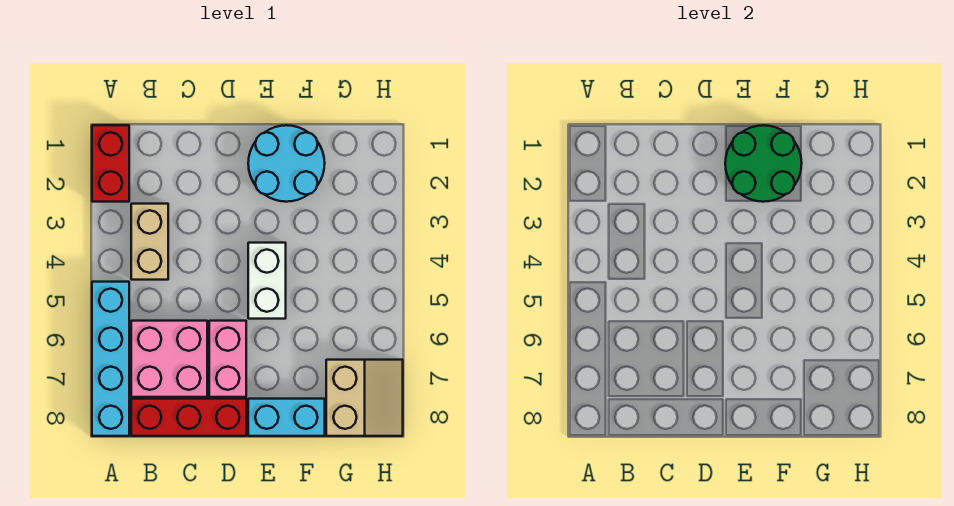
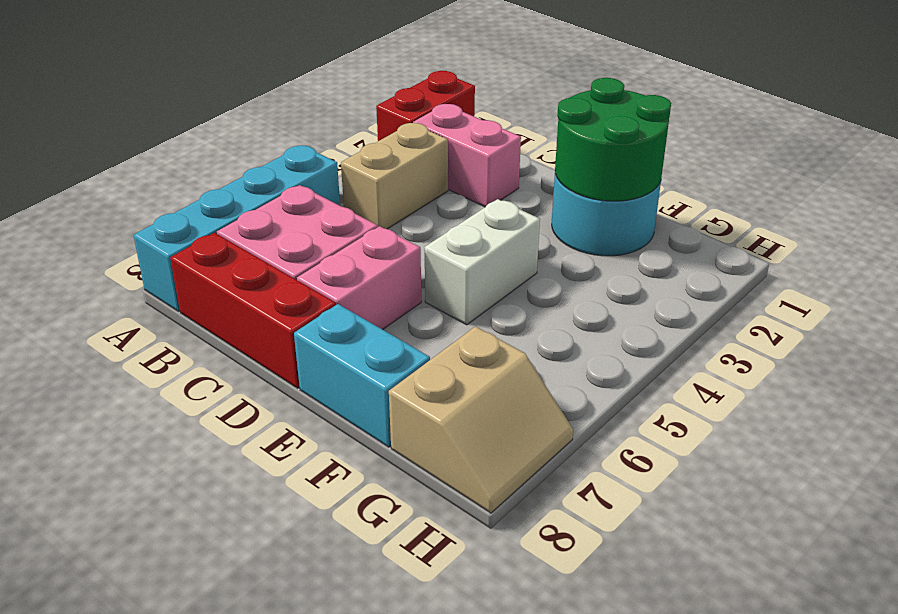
none -> pink brick B2:C2 level 1

